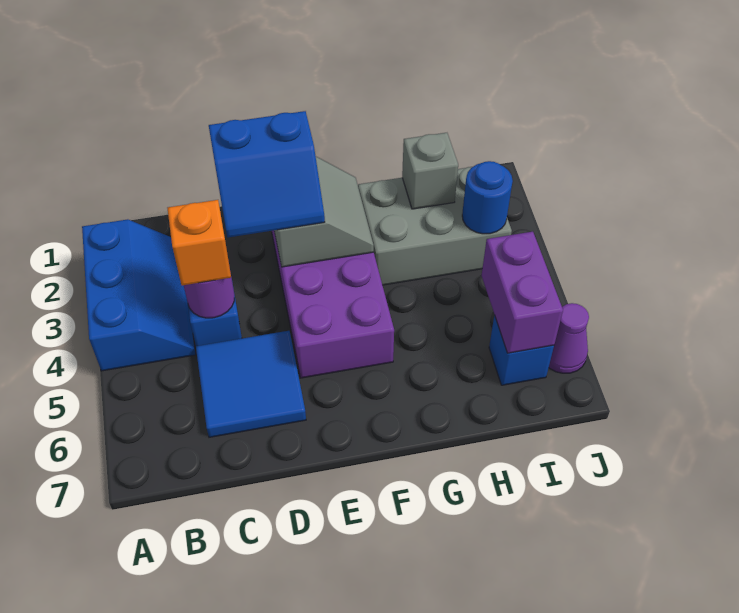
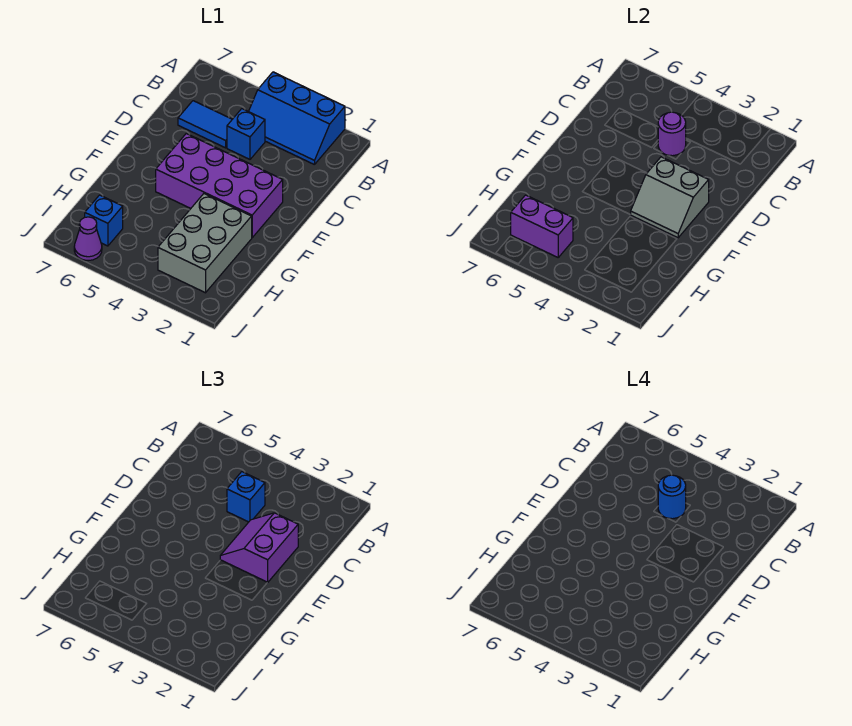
orange brick C4 level 3 -> blue brick C4 level 3
blue tile C5:D6 level 1 -> blue tile C5:C6 level 1
blue slope D2:E3 level 3 top 2 -> purple slope D2:E3 level 3 top 2
grey brick H2 level 2 -> none
blue round brick I3 level 2 -> blue round brick C4 level 4

